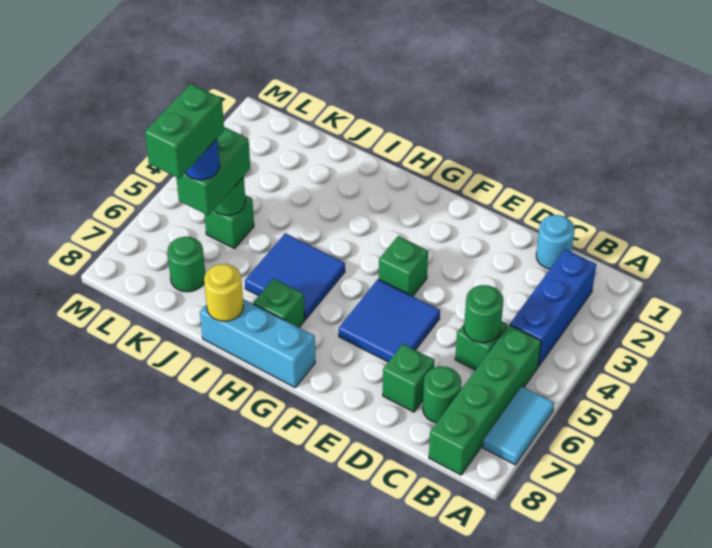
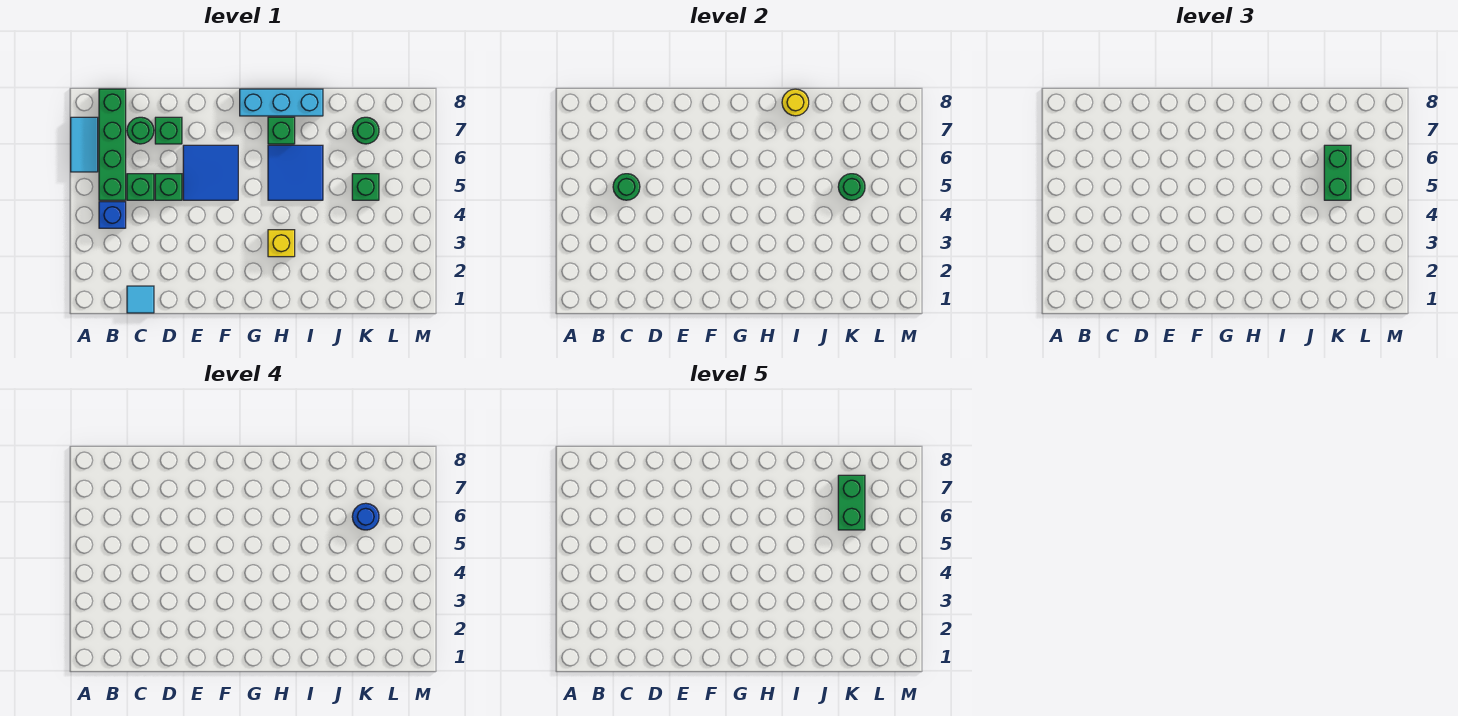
blue brick B2:B4 level 1 -> blue brick B4 level 1
cyan round brick C1 level 1 -> cyan tile C1 level 1
green brick F4 level 1 -> green brick D5 level 1
none -> yellow brick H3 level 1

